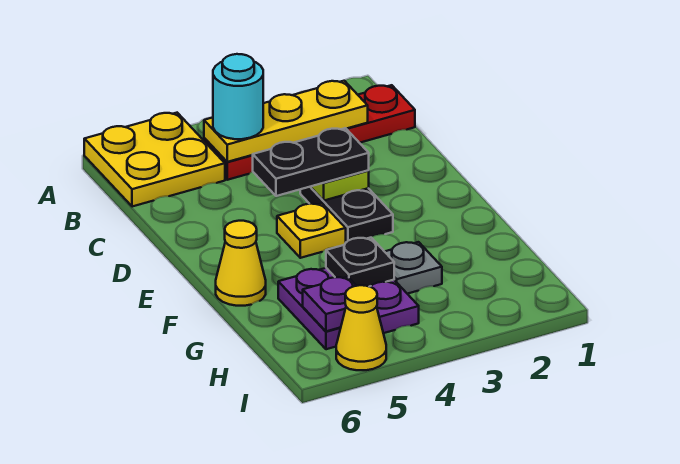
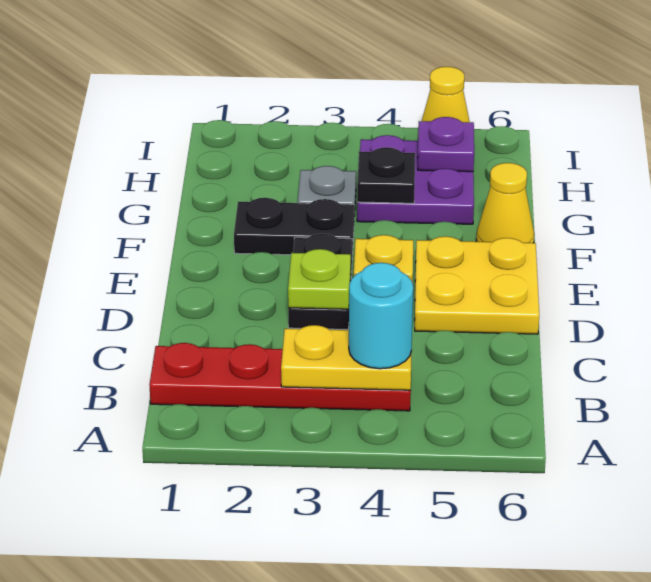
yellow plate A5:B6 level 1 -> yellow plate D5:E6 level 1
yellow plate B2:B4 level 2 -> yellow plate B3:B4 level 2
black plate D3:D4 level 3 -> black plate F2:F3 level 1

